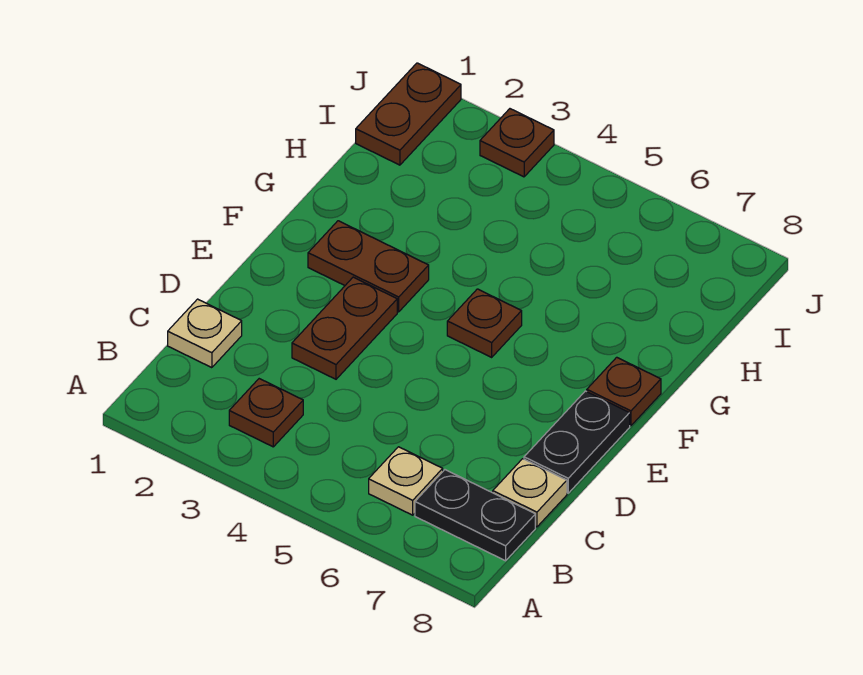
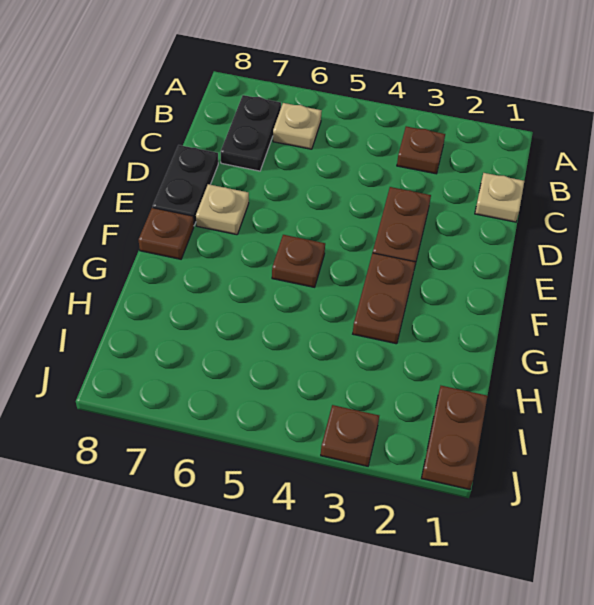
black plate B7:B8 level 1 -> black plate B7:C7 level 1
tan plate C8 level 1 -> tan plate E7 level 1
brown plate F2:F3 level 1 -> brown plate F3:G3 level 1

